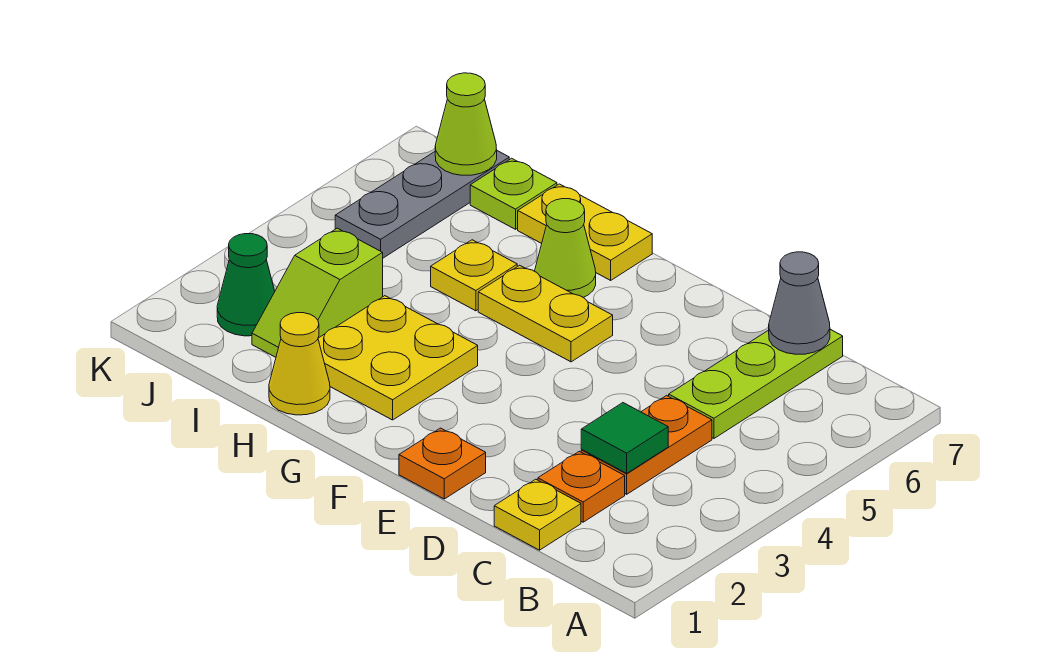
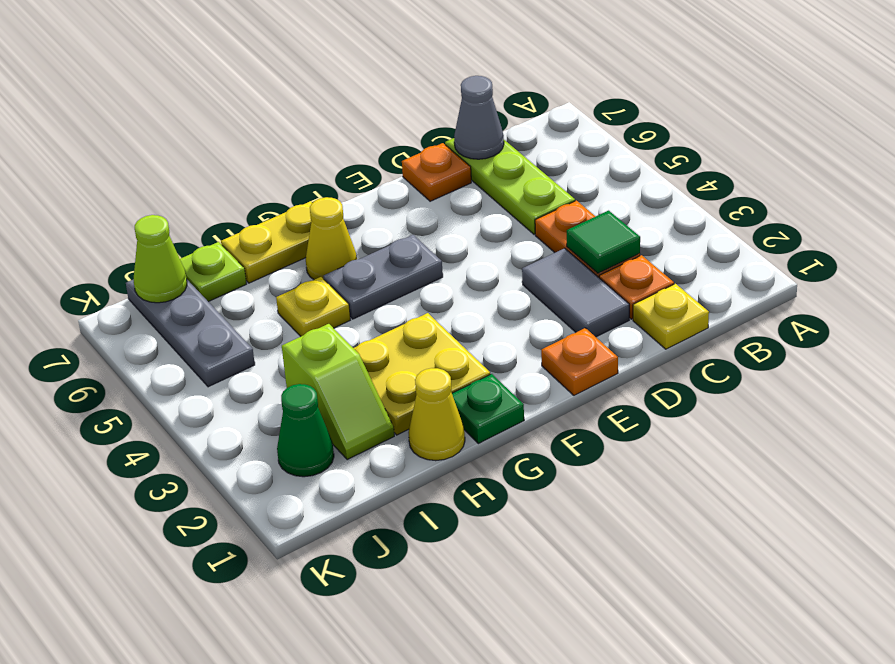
none -> grey tile D2:D3 level 1
none -> orange plate D7 level 1
yellow plate F5:G5 level 1 -> grey plate F5:G5 level 1
none -> green plate G1 level 1
lime cone G6 level 1 -> yellow cone G6 level 1

